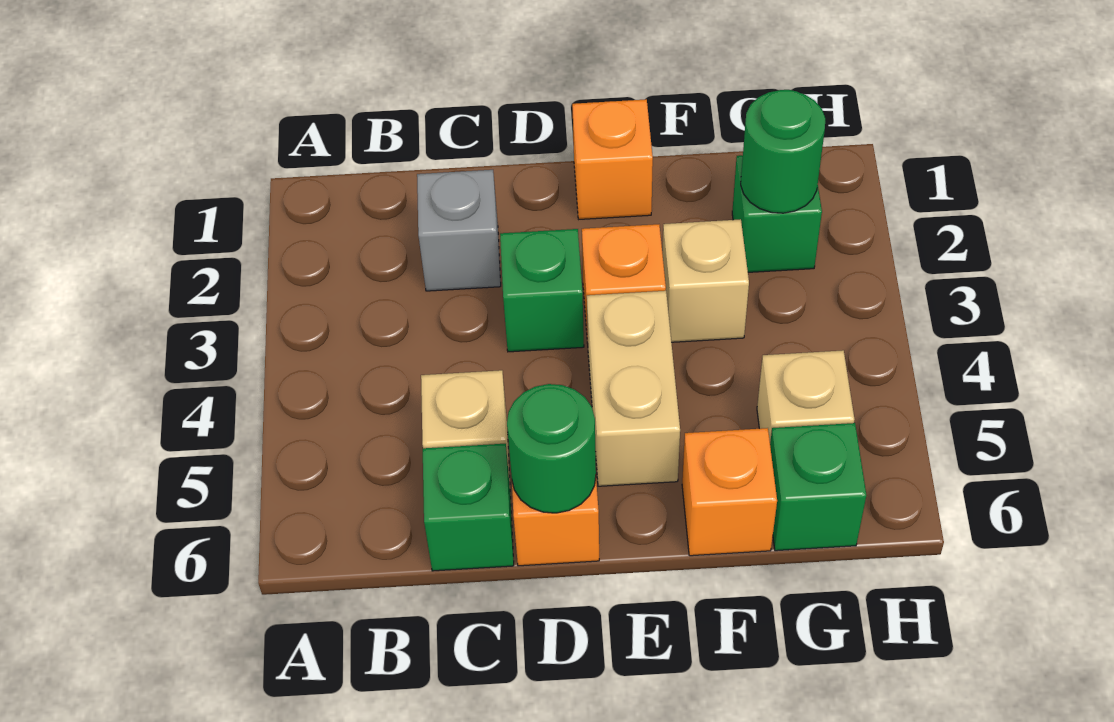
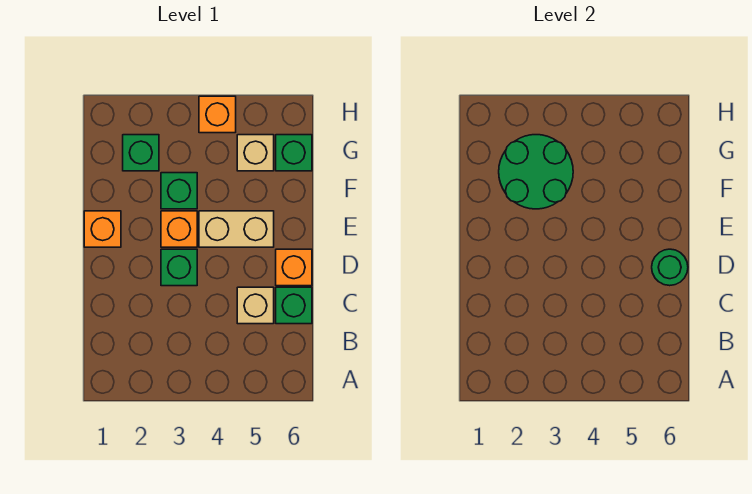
grey brick C2 level 1 -> none
tan brick F3 level 1 -> green brick F3 level 1
orange brick F6 level 1 -> orange brick H4 level 1
green round brick G2 level 2 -> green round brick F2:G3 level 2

